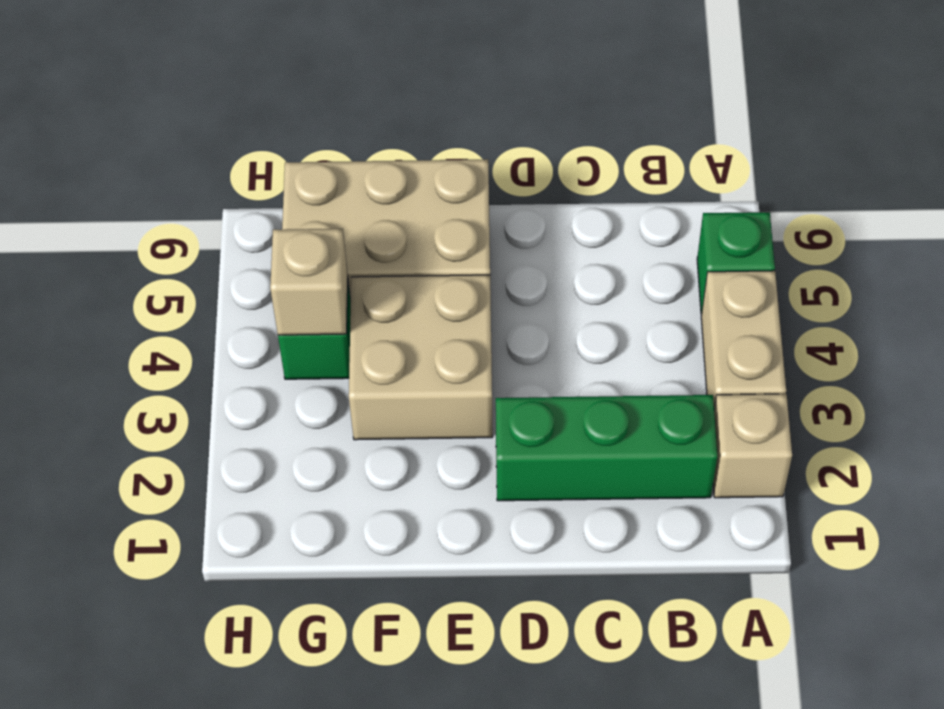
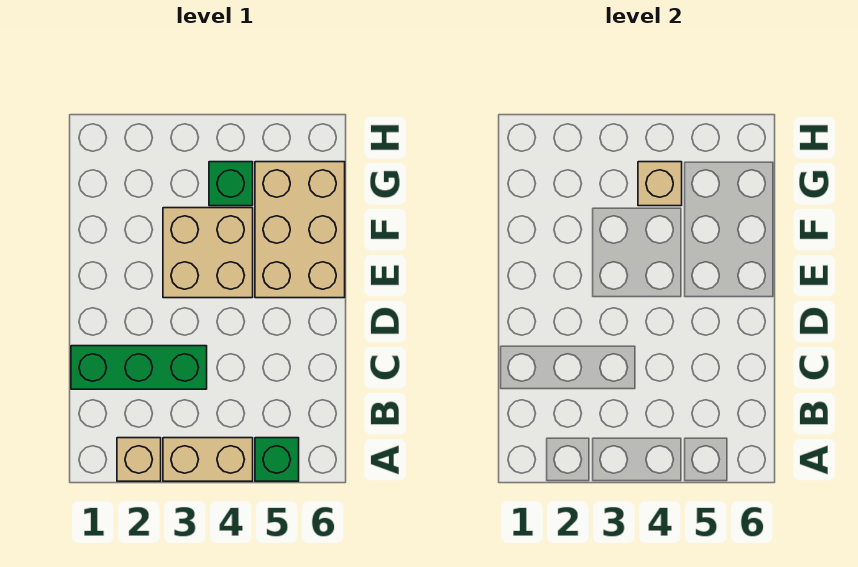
green brick B2:D2 level 1 -> green brick C1:C3 level 1

